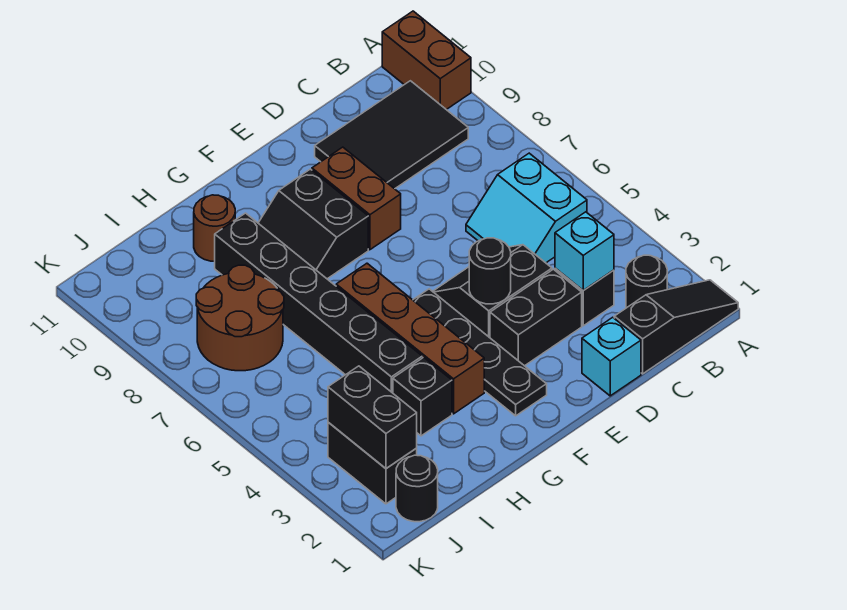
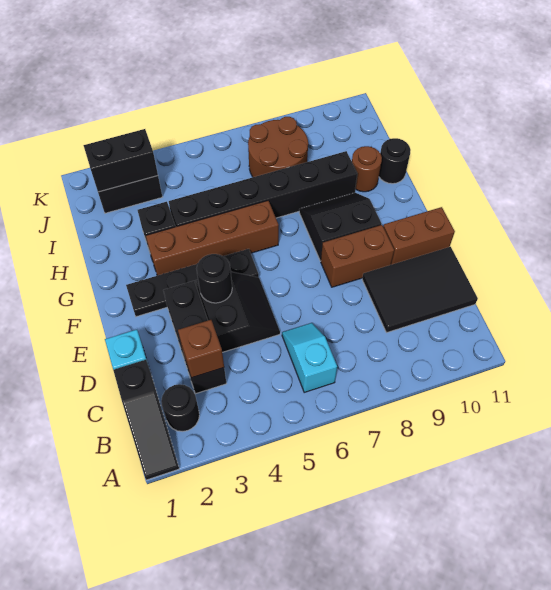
brown brick A10:A11 level 1 -> brown brick E10:E11 level 1
cyan slope B5:C6 level 1 top B -> cyan slope B6:C6 level 1 top B
black tile B9:D10 level 1 -> black tile C9:D11 level 1
cyan brick C3 level 2 -> brown brick C3 level 2
black round brick J1 level 1 -> black round brick H11 level 1

